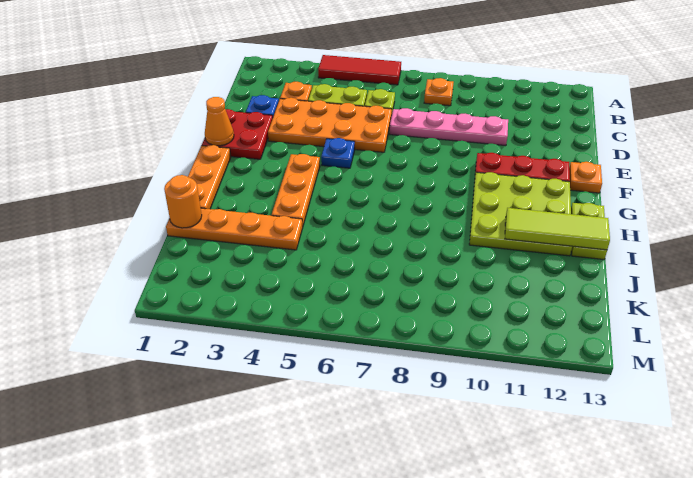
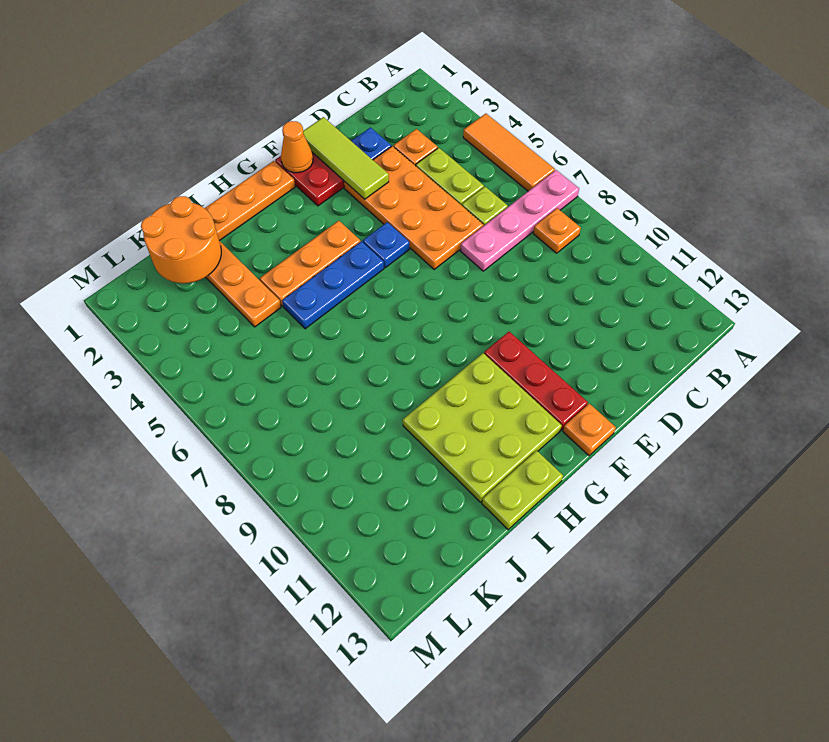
red tile A4:A6 level 1 -> orange tile A4:A6 level 1
pink plate D7:D10 level 1 -> pink plate A7:D7 level 1
none -> blue plate G5:I5 level 1
lime tile I11:I13 level 2 -> lime tile E1:E3 level 2
orange round brick J1 level 2 -> orange round brick J1:K2 level 2

